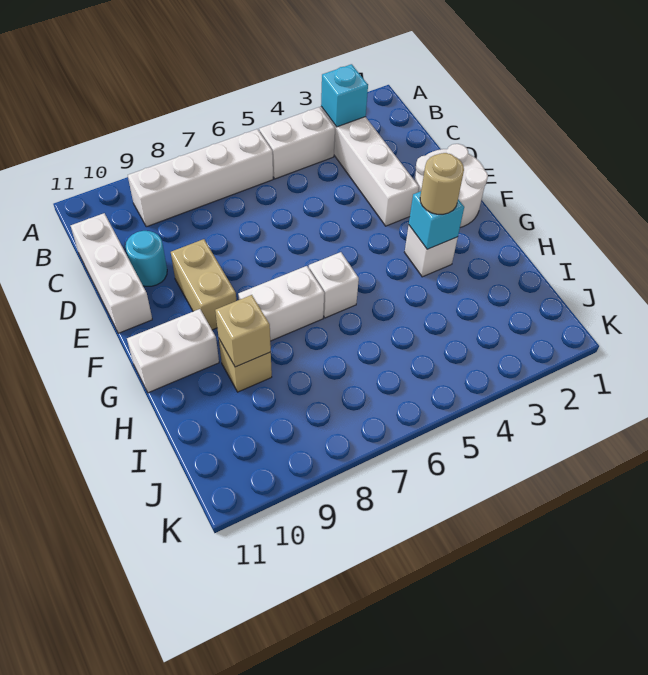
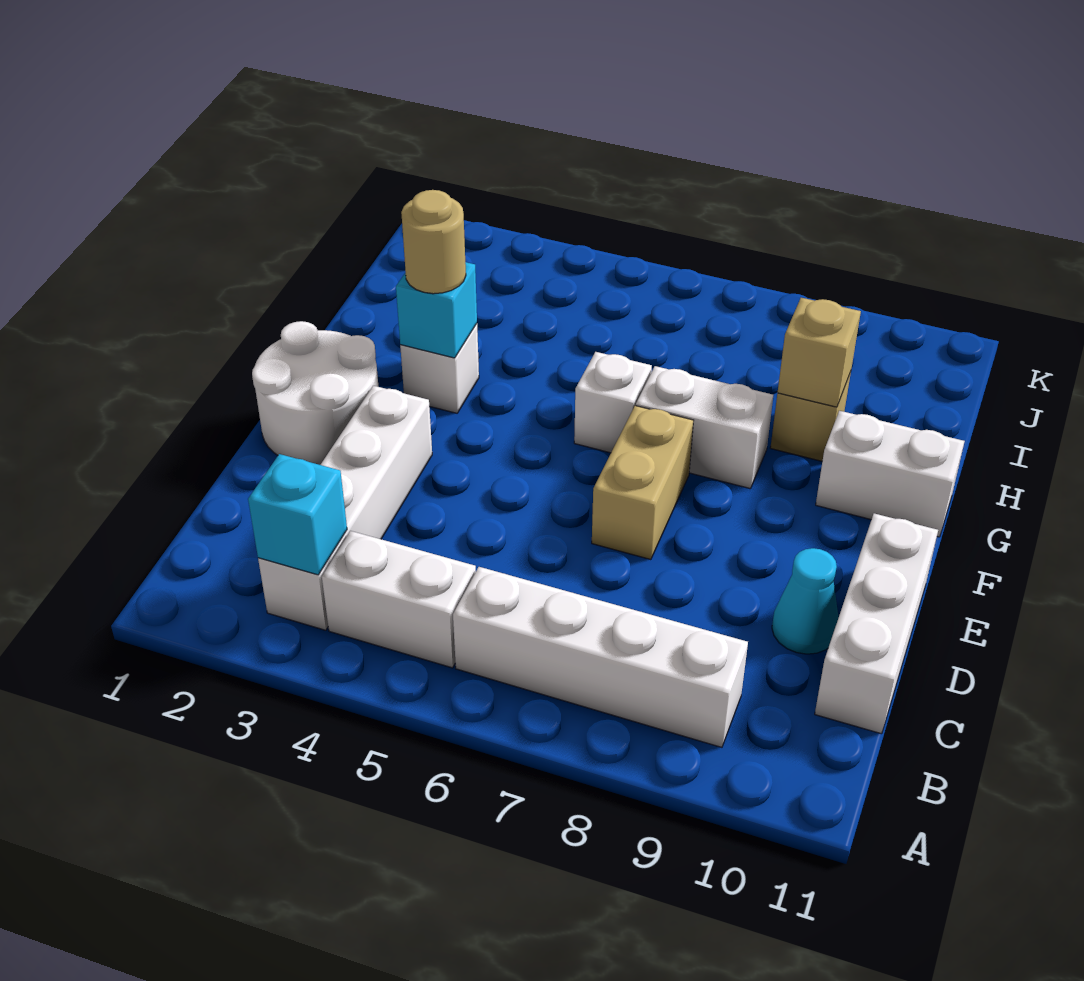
cyan round brick D10 level 1 -> cyan cone D10 level 1
tan brick E9:F9 level 1 -> tan brick E7:F7 level 1

